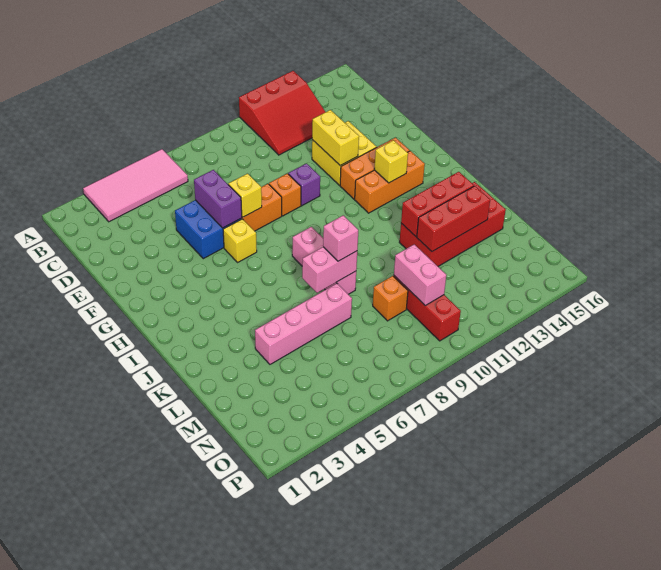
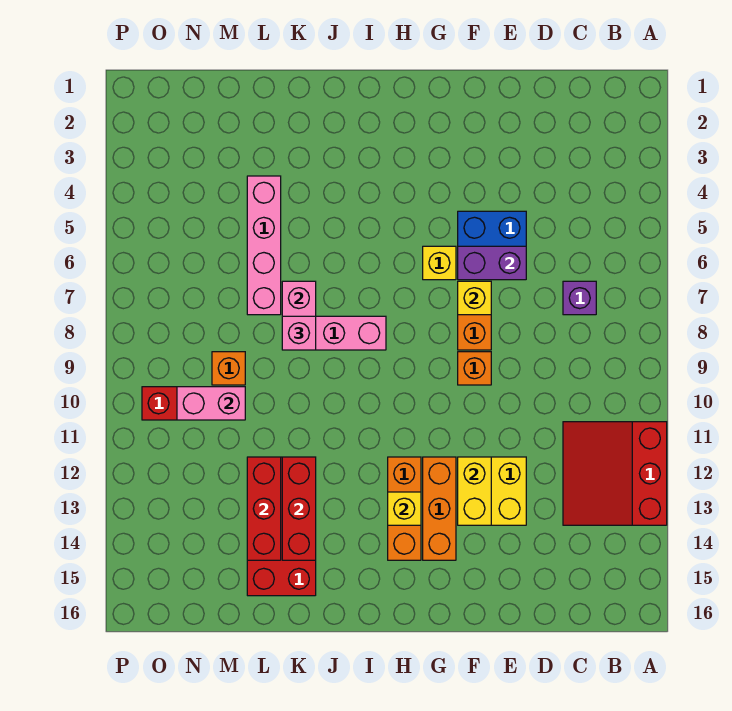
pink tile A3:B6 level 1 -> none
yellow brick E12:F12 level 2 -> yellow brick F12:F13 level 2
purple brick F10 level 1 -> purple brick C7 level 1

